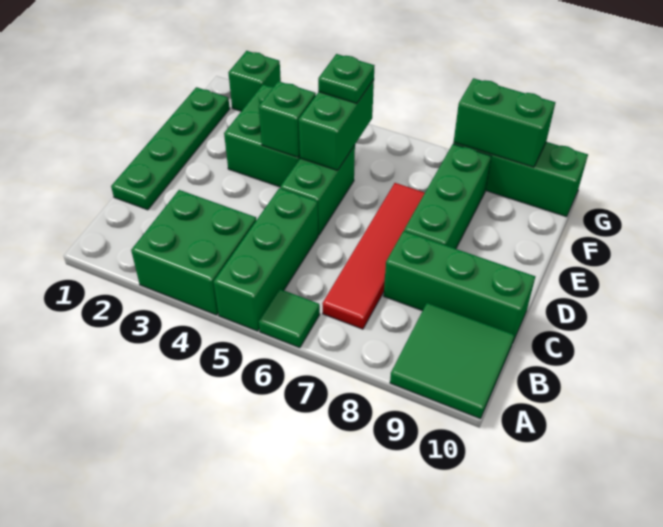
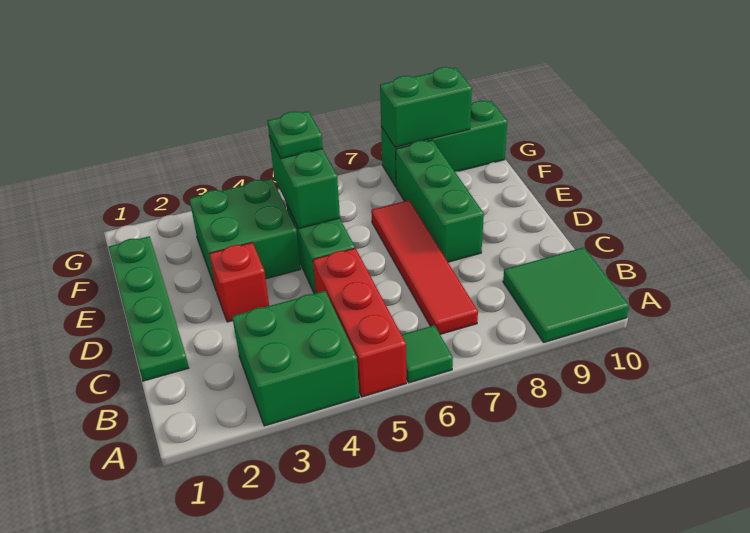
green brick A5:C5 level 1 -> red brick A5:C5 level 1
green brick C8:C10 level 1 -> none
none -> red brick D3 level 1
green brick E4 level 2 -> none
green brick G2 level 1 -> none

